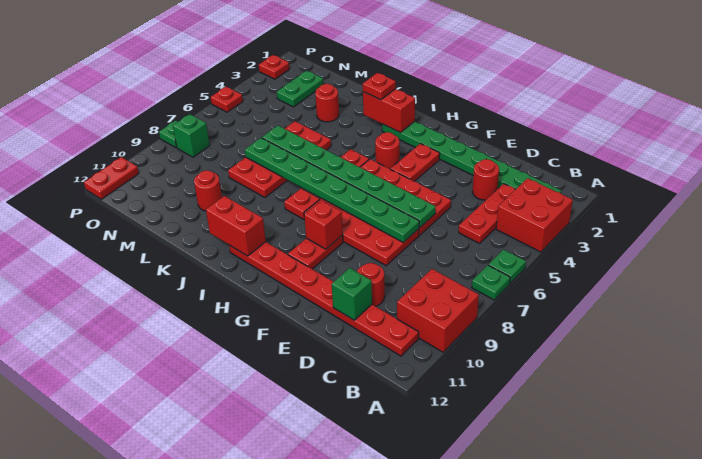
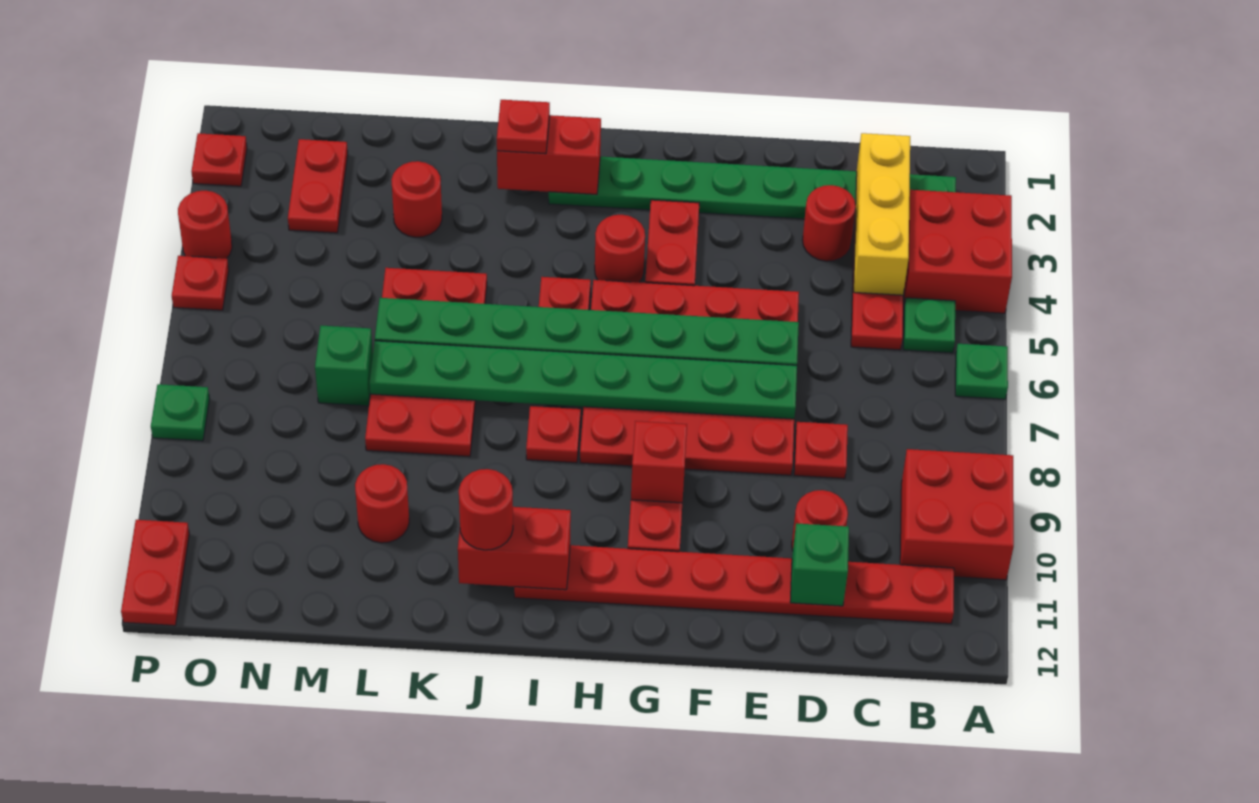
green plate A7 level 1 -> green plate B5 level 1
none -> yellow brick C2:C4 level 2
none -> red plate D8 level 1
none -> red round brick J11 level 3
green plate N2:N3 level 1 -> red plate N2:N3 level 1
green brick O8 level 1 -> green brick M7 level 1
none -> red round brick P4 level 1

